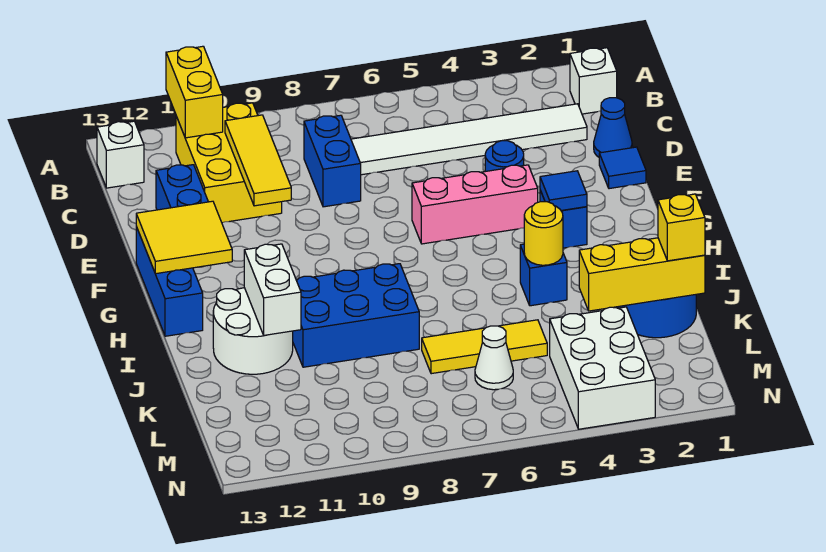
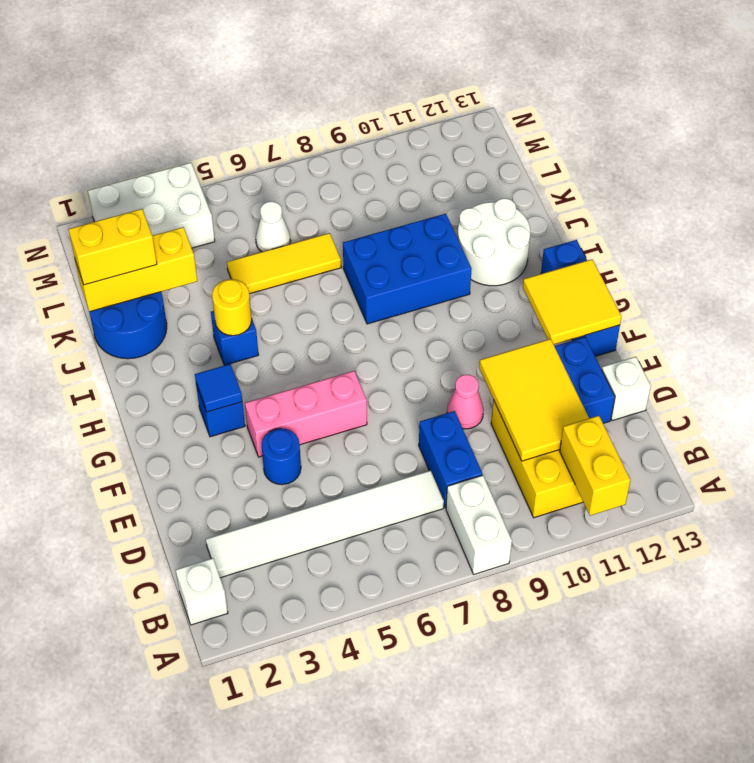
white brick B13 level 1 -> white brick D13 level 1
yellow tile C10:E10 level 2 -> yellow tile C10:E11 level 2
blue cone D1 level 1 -> none
blue tile E1 level 1 -> none
none -> pink cone E9 level 1
white brick I11:J11 level 2 -> white brick A8:B8 level 1
yellow brick K1 level 3 -> yellow brick K1:K2 level 3
white brick L3:N4 level 1 -> white brick M2:N4 level 1

